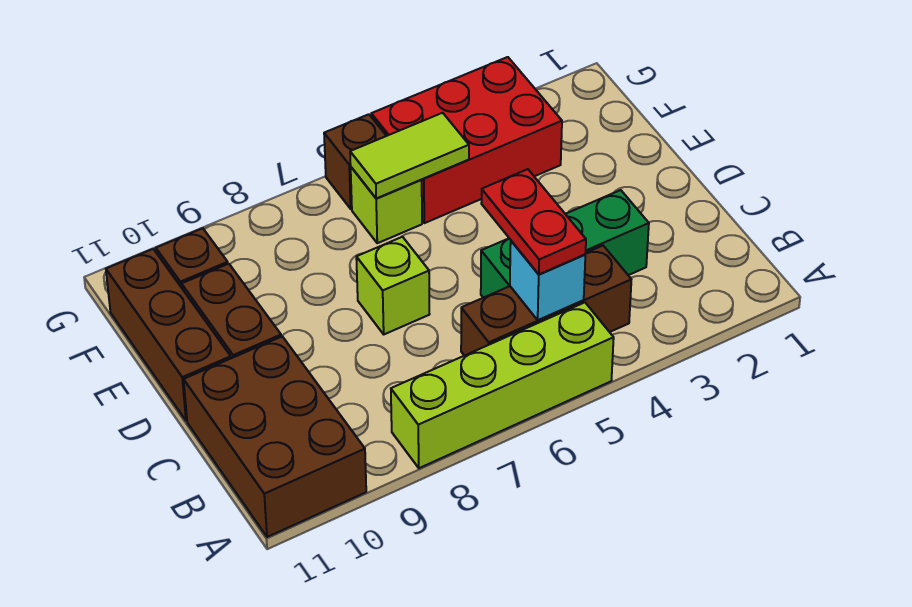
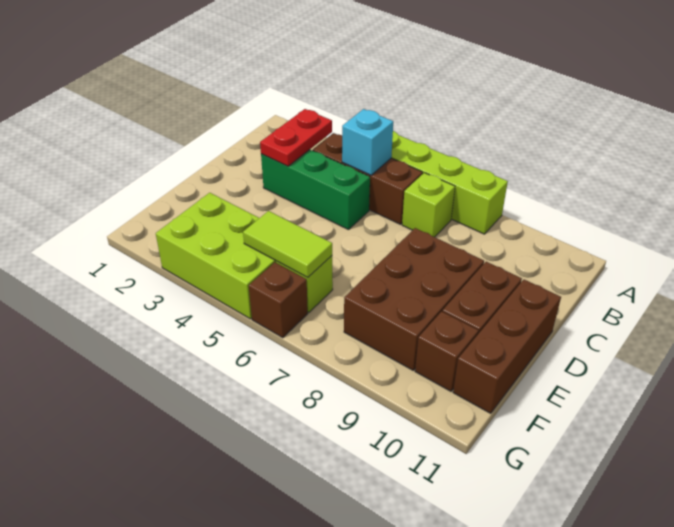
brown brick A10:C11 level 1 -> brown brick D8:F9 level 1
red plate B5:C5 level 3 -> red plate B3:C3 level 2
lime brick D7 level 1 -> lime brick B7 level 1
red brick F3:G5 level 1 -> lime brick F3:G5 level 1

